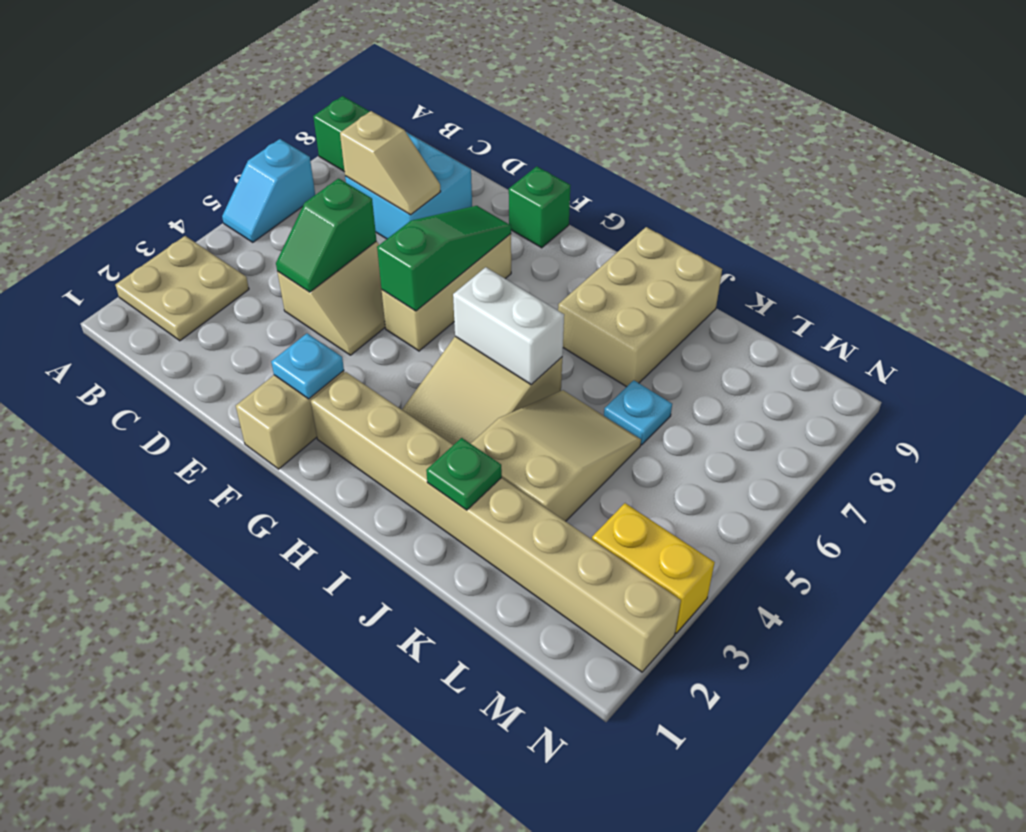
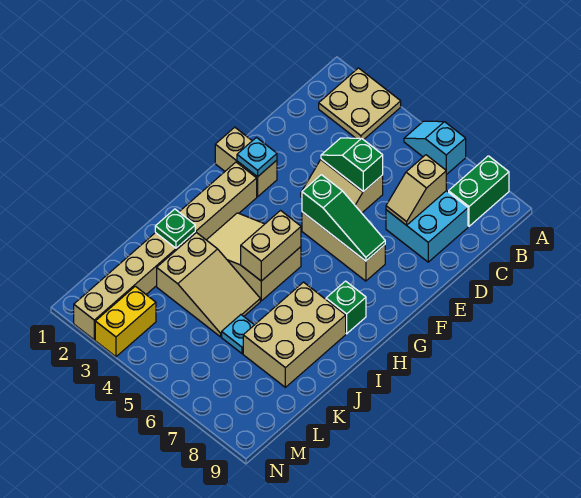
green brick F9 level 1 -> green brick H8 level 1
white brick H5:I5 level 2 -> tan brick H5:I5 level 2
tan brick I7:J9 level 1 -> tan brick I7:K8 level 1

